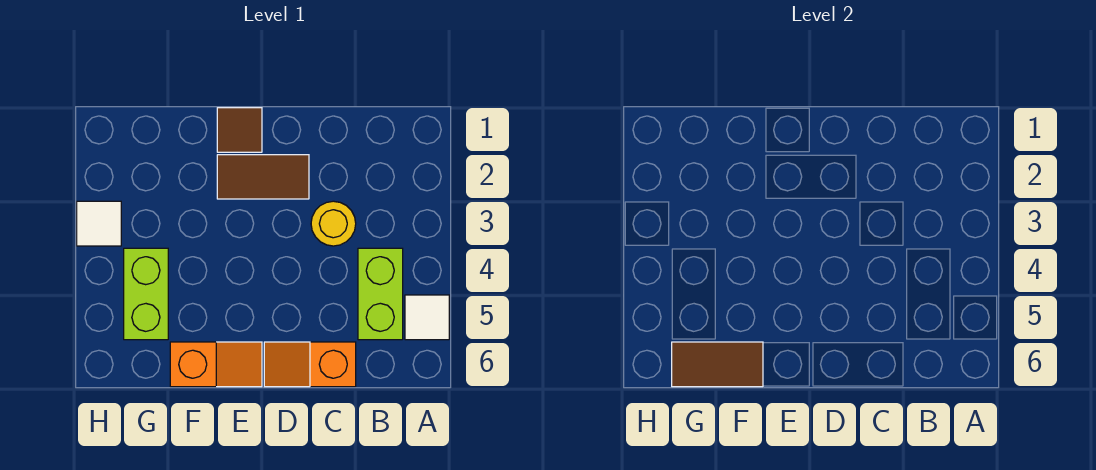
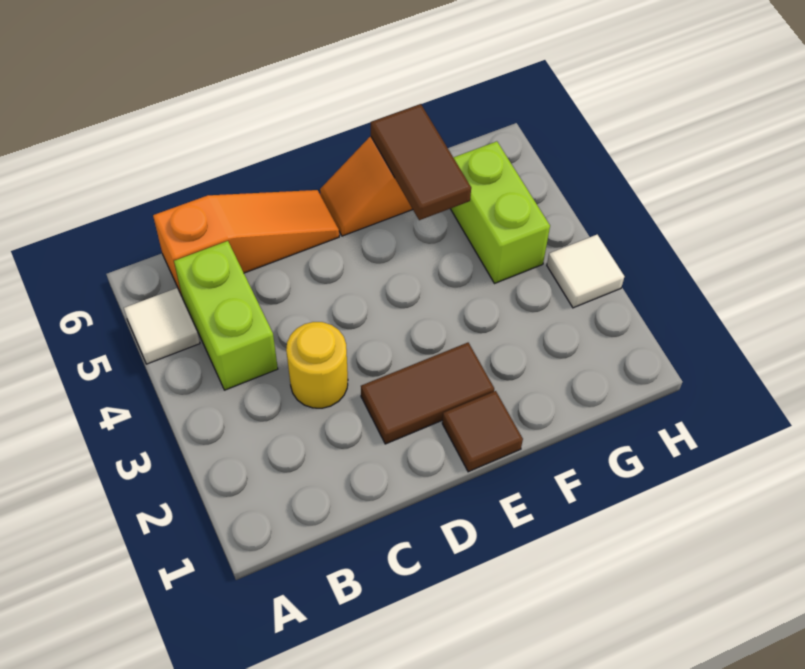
orange slope C6:D6 level 1 top C -> orange slope B6:D6 level 1 top B
brown tile F6:G6 level 2 -> brown tile F5:F6 level 2

